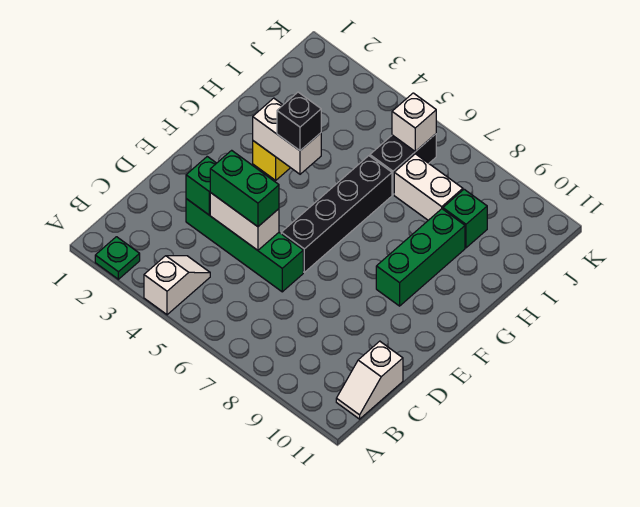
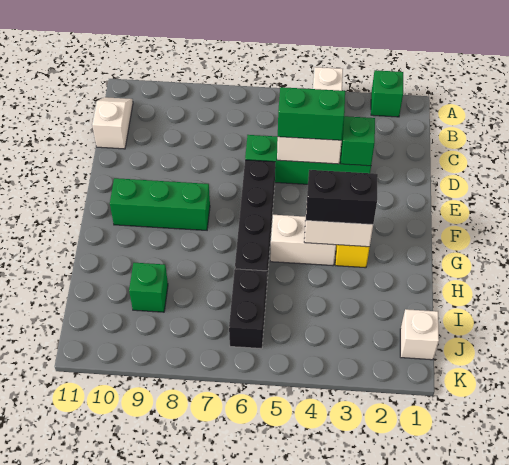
green plate A2 level 1 -> green brick A2 level 1
green brick F9:H9 level 1 -> green brick F8:F10 level 1
black brick G4 level 3 -> black brick G3:G4 level 3
white brick I7:I8 level 1 -> white brick G4:G5 level 1
white brick J6 level 2 -> white brick J1 level 1

